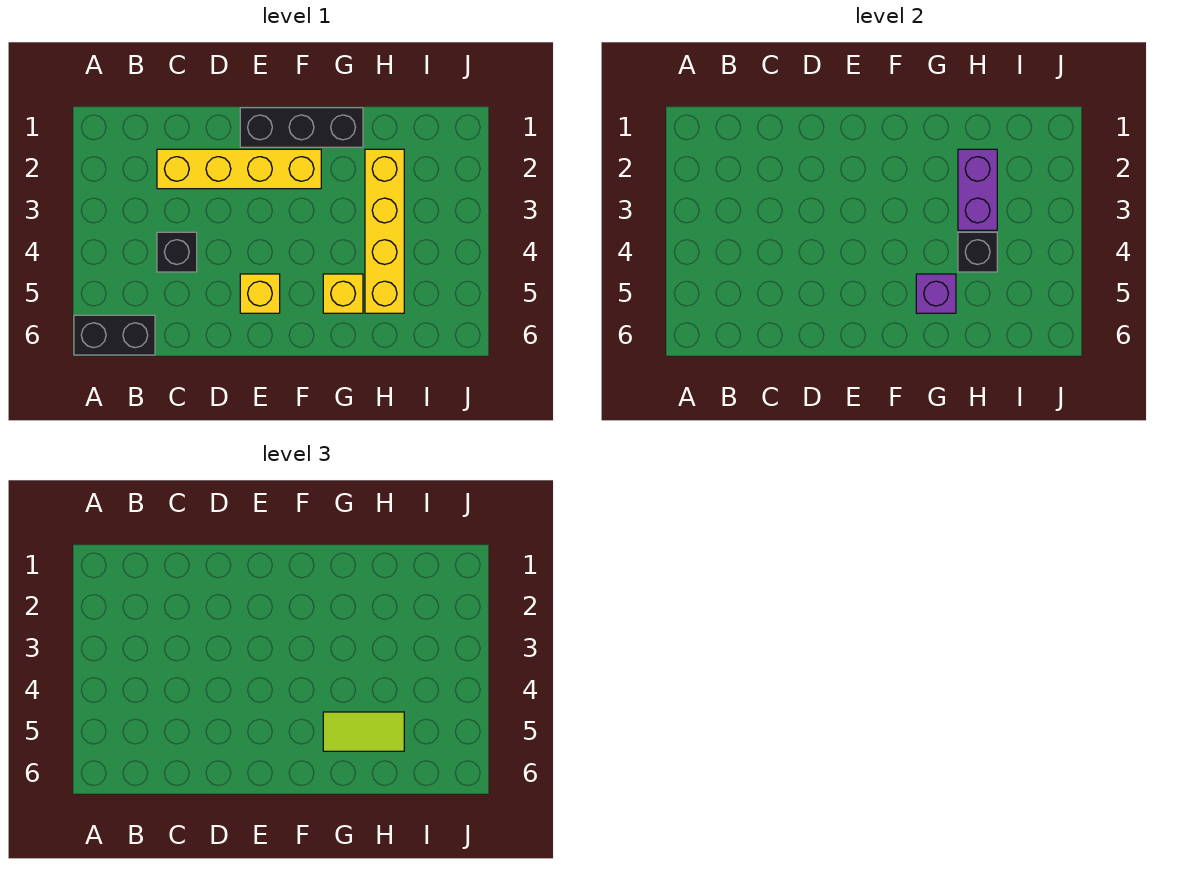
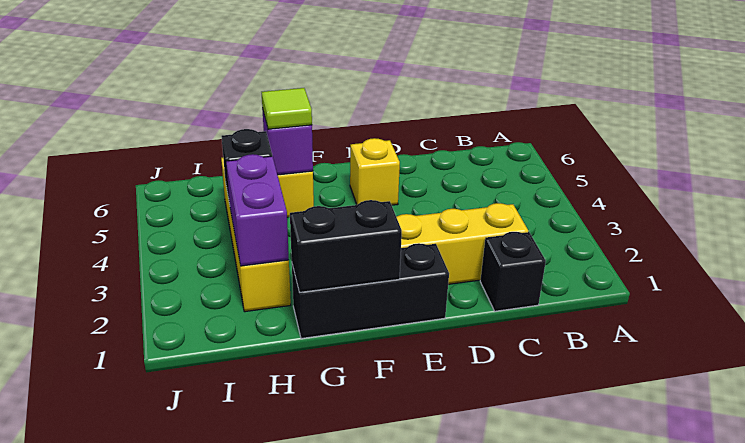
black brick A6:B6 level 1 -> black brick F1:G1 level 2
black brick C4 level 1 -> black brick C1 level 1
lime tile G5:H5 level 3 -> lime tile G5 level 3

